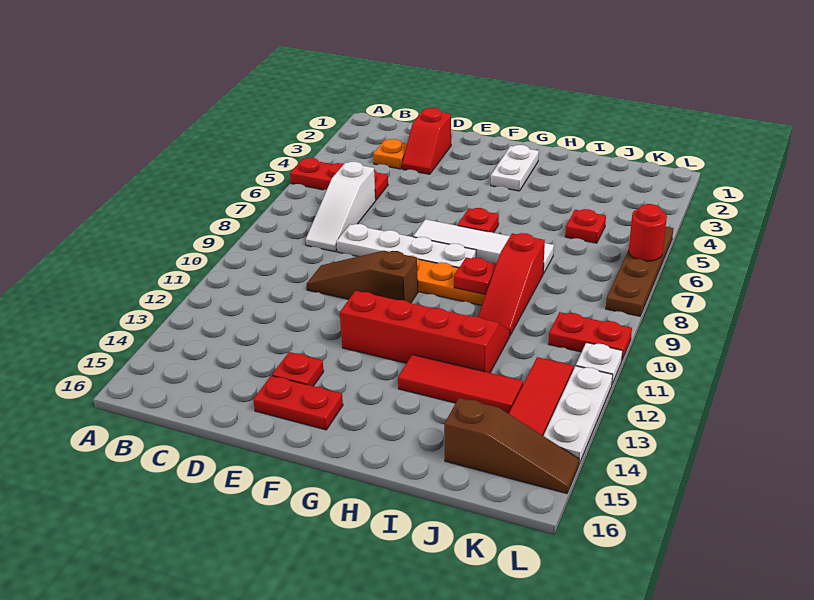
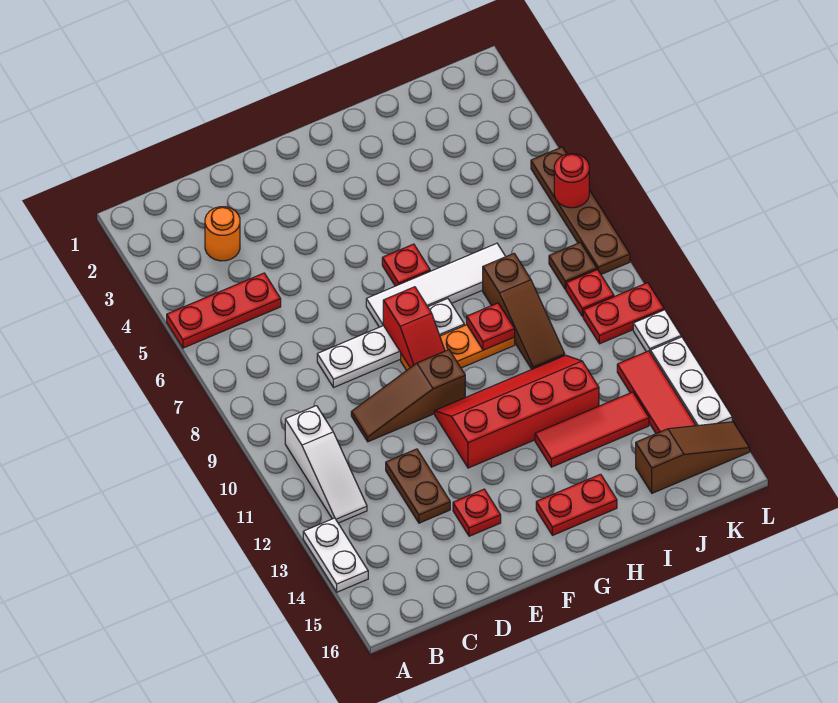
orange plate C3 level 1 -> orange round brick C3 level 1
white slope C6:C8 level 1 top 6 -> white slope B10:B12 level 1 top 10
red slope D2:D3 level 1 top 2 -> red slope F8:F9 level 2 top 8
none -> brown plate D12:D13 level 1
red plate E15:F15 level 1 -> red plate G15:H15 level 1
white plate G2:G3 level 1 -> white plate A13:A14 level 1
red slope I8:I10 level 1 top 8 -> brown slope I8:I10 level 1 top 8
red plate J5 level 1 -> red plate K9 level 1
none -> brown plate K8 level 1

